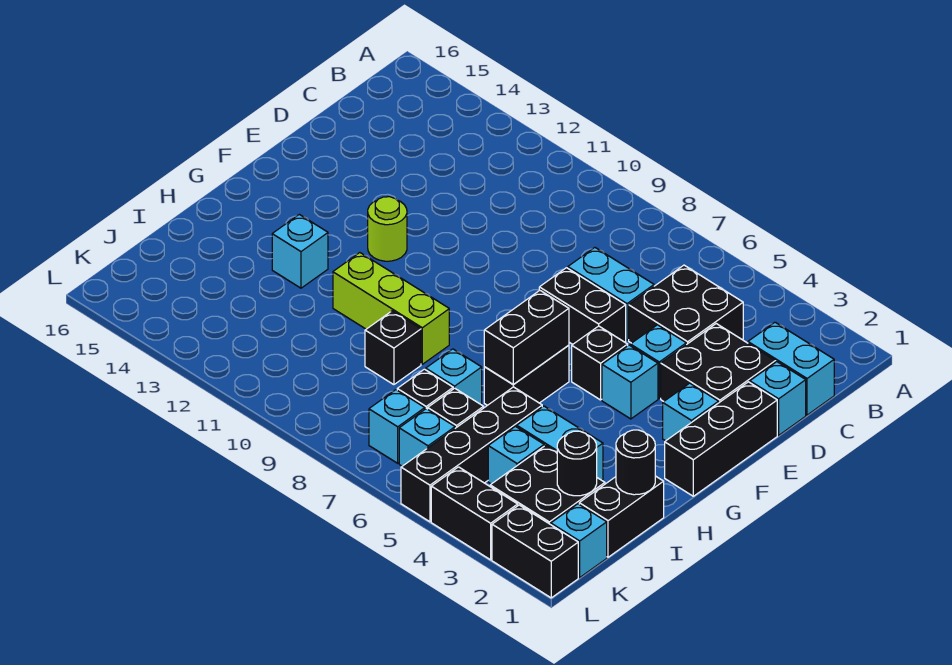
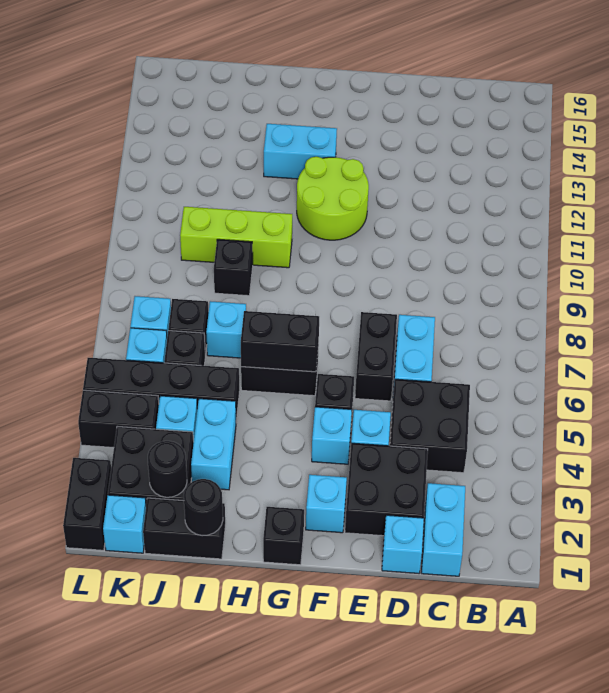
black brick E1:G1 level 1 -> black brick G1 level 1
lime round brick F12 level 1 -> lime round brick F11:G12 level 1
lime brick H9:H11 level 1 -> lime brick H10:J10 level 1
cyan brick H13 level 1 -> cyan brick G13:H13 level 1
black brick L3:L4 level 1 -> black brick K4:L4 level 1

